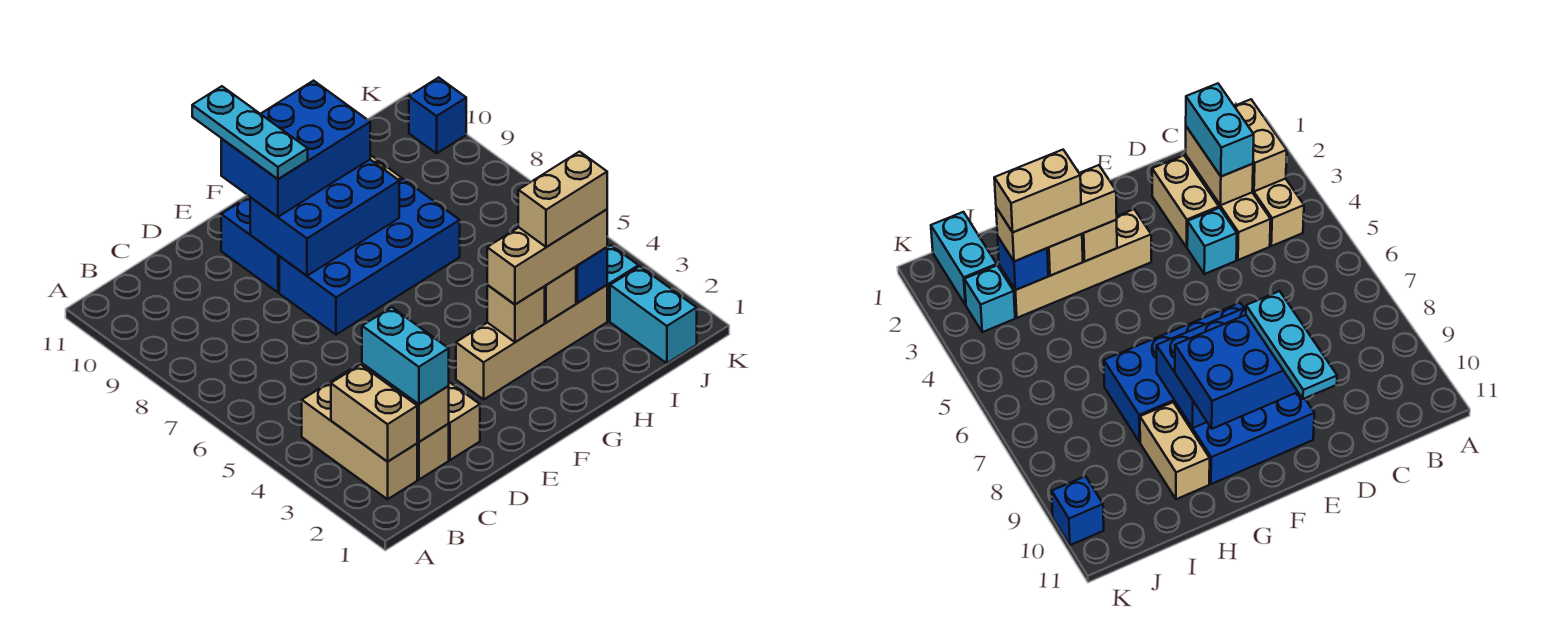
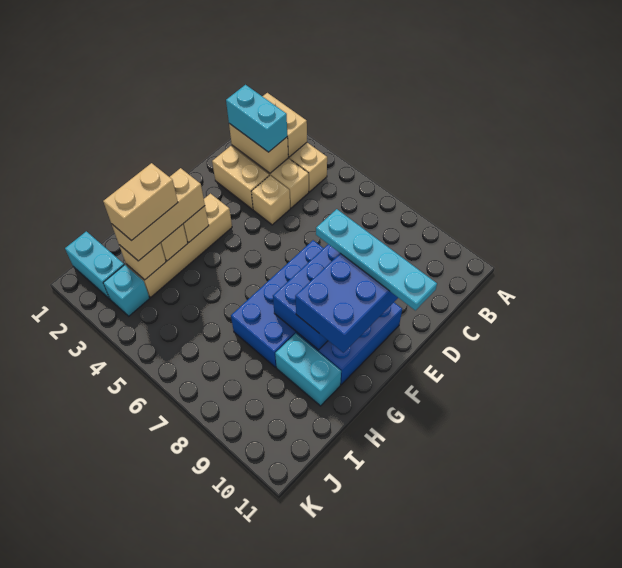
cyan brick D4 level 1 -> tan brick D4 level 1
cyan plate E9:E11 level 4 -> cyan plate E8:E11 level 4
tan brick H9:H10 level 1 -> cyan brick H9:H10 level 1
blue brick I3 level 2 -> tan brick I3 level 2
blue brick K10 level 1 -> none

